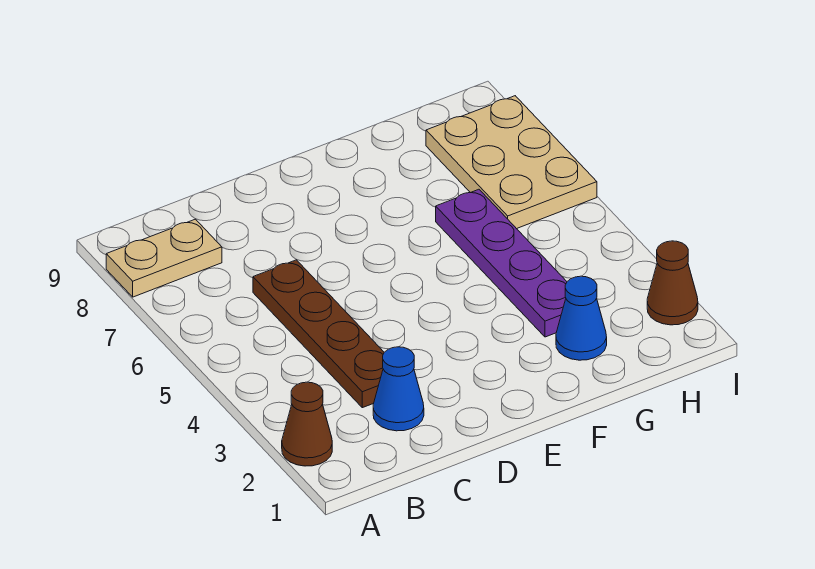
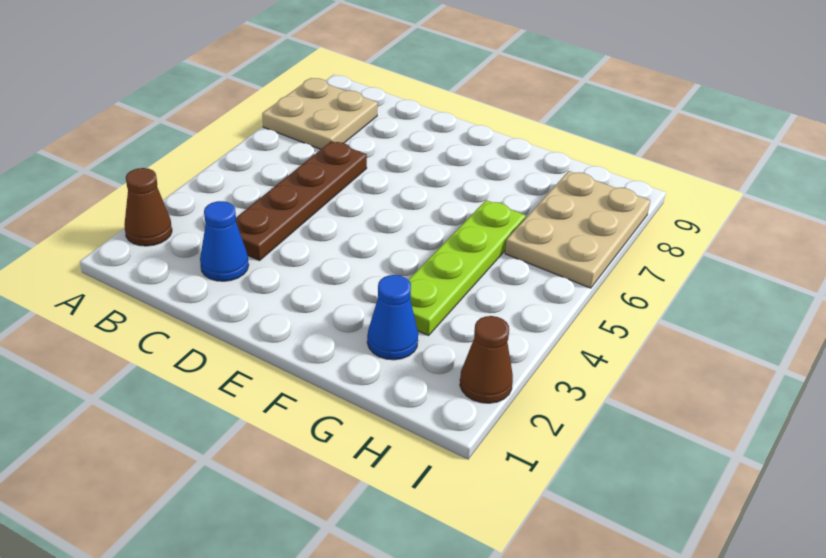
tan plate A8:B8 level 1 -> tan plate A7:B8 level 1
purple plate G3:G6 level 1 -> lime plate G3:G6 level 1

